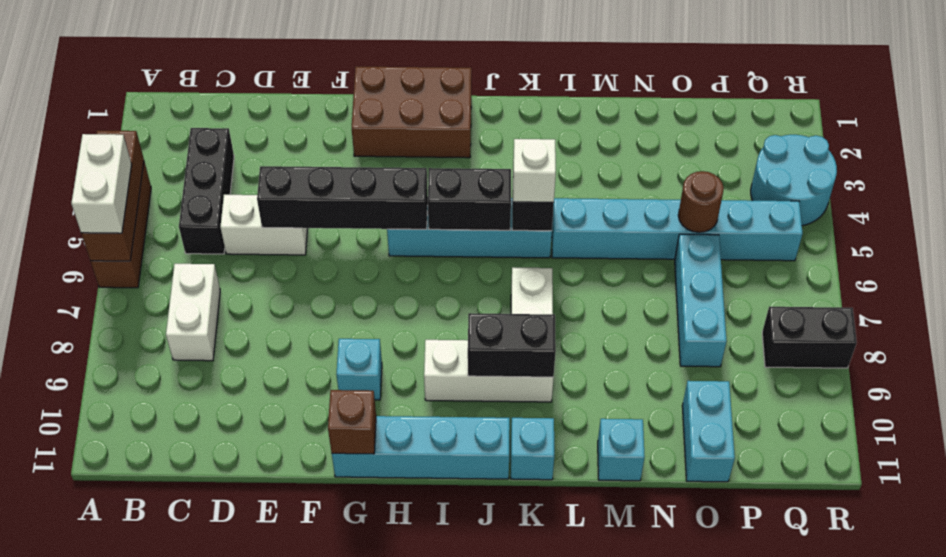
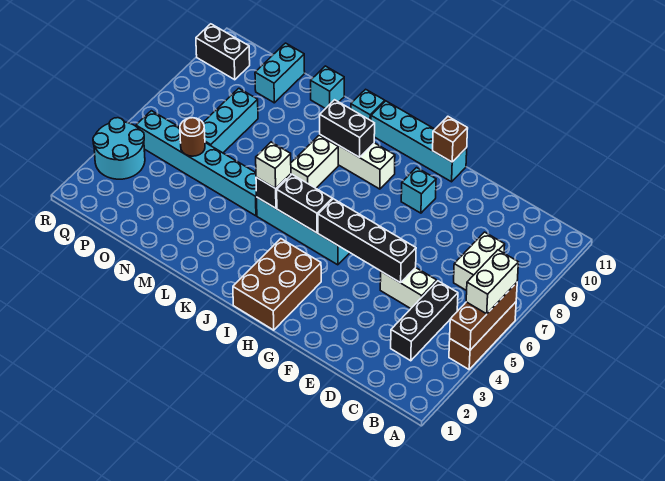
brown brick G1:I2 level 1 -> brown brick H1:I3 level 1
black brick Q8:R8 level 1 -> black brick Q10:R10 level 1

